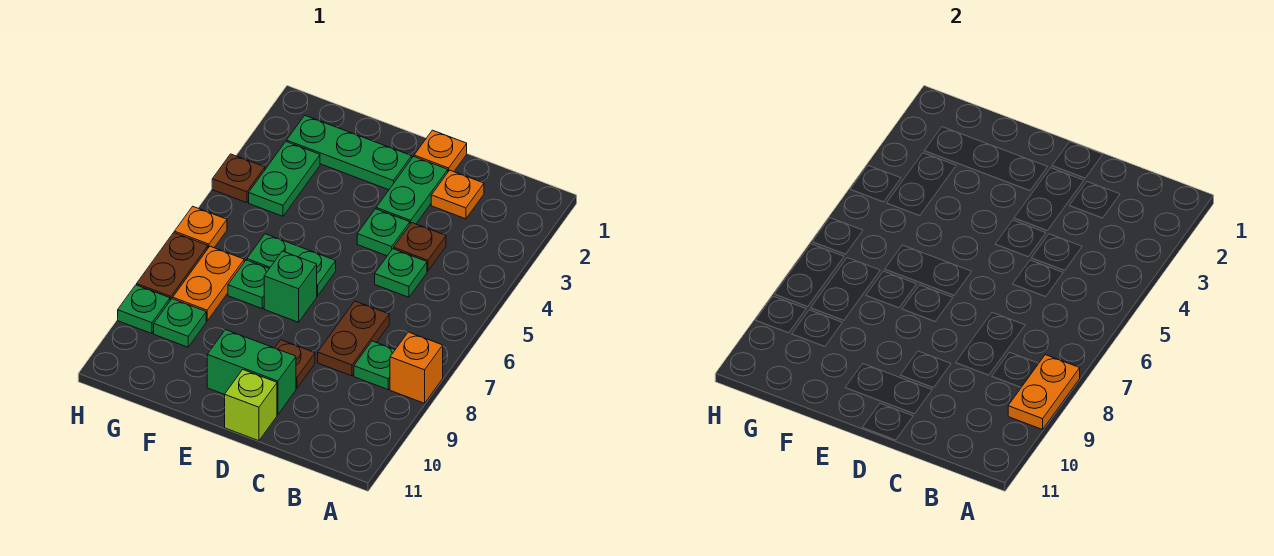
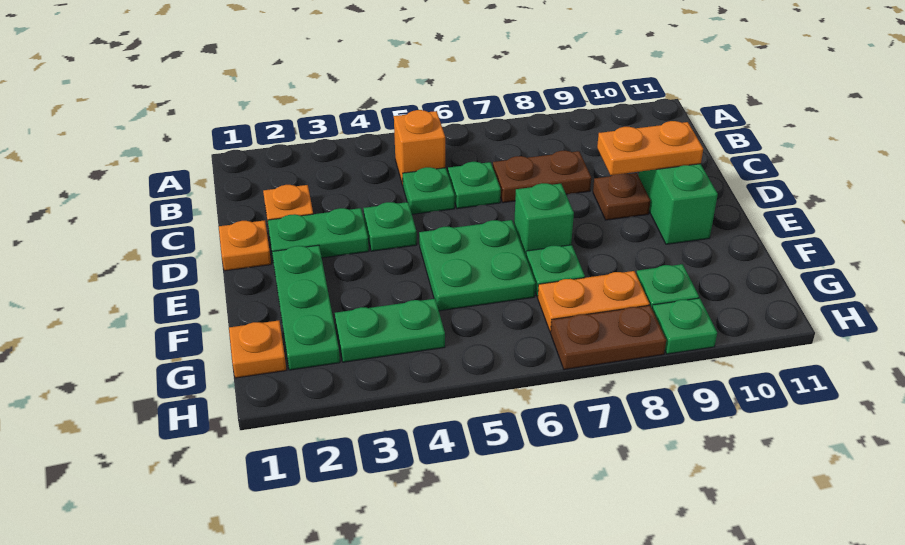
orange brick A8 level 1 -> orange brick B5 level 1
orange plate A8:A9 level 2 -> orange plate D9:D10 level 2
green plate B8 level 1 -> green plate C6 level 1
brown plate C4 level 1 -> none
lime brick D11 level 1 -> none
green plate E6:F6 level 1 -> green plate E5:F6 level 1
brown plate H4 level 1 -> none
orange plate H6 level 1 -> orange plate G1 level 1

